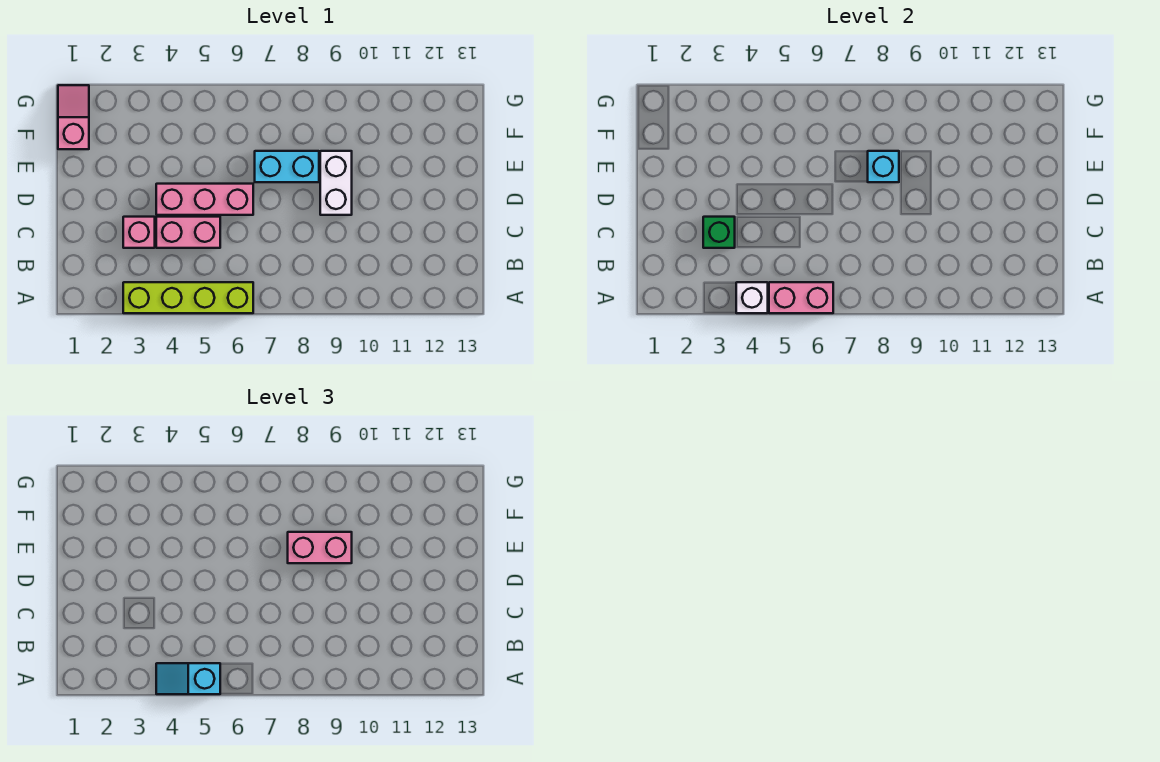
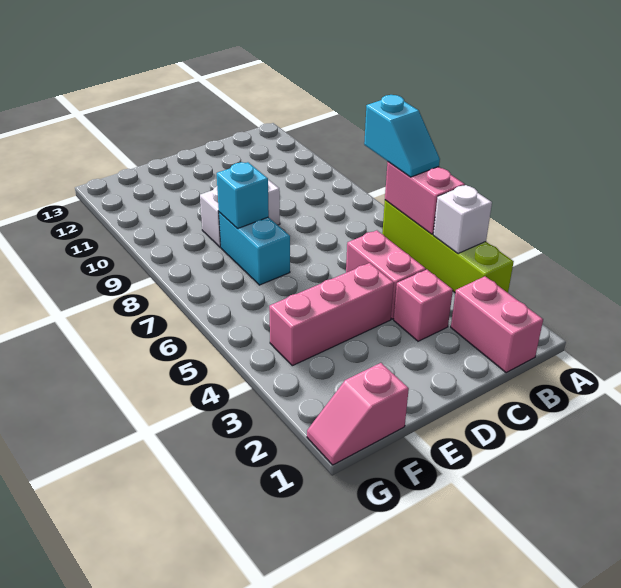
cyan slope A4:A5 level 3 top 5 -> cyan slope A6:A7 level 3 top 7
green brick C3 level 2 -> none
pink brick D4:D6 level 1 -> pink brick D4:F4 level 1
pink brick E8:E9 level 3 -> pink brick B1:B2 level 1

